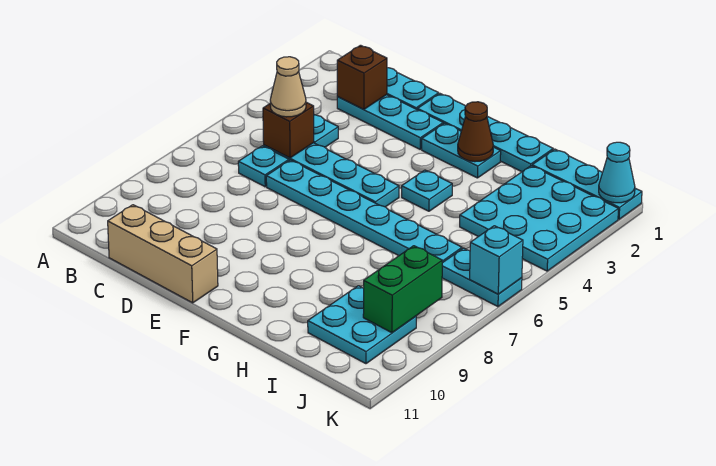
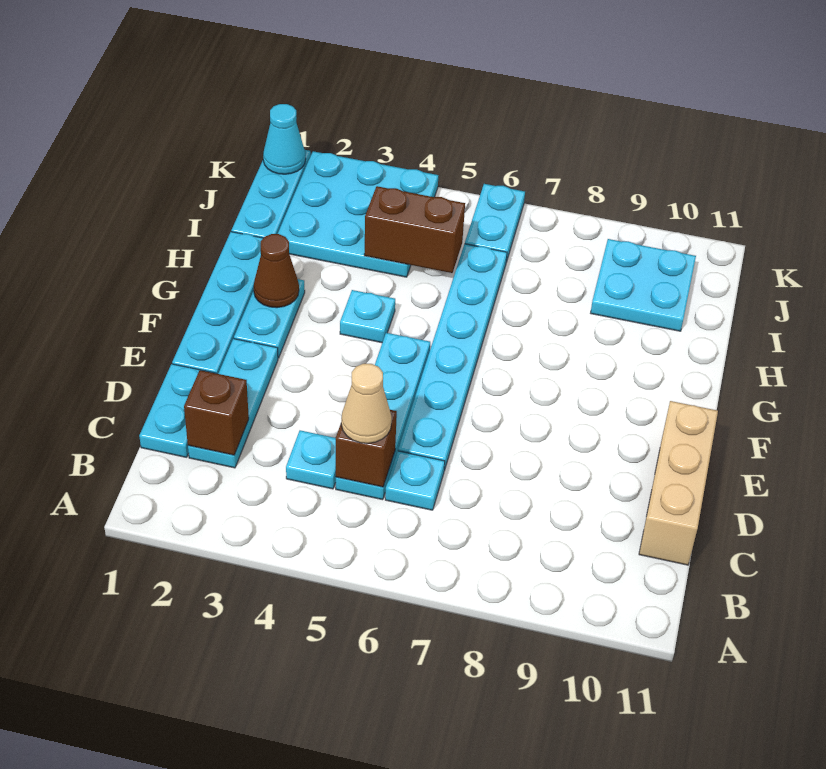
none -> brown brick I4:I5 level 2
green brick J8:J9 level 2 -> none
cyan brick K6 level 2 -> none

